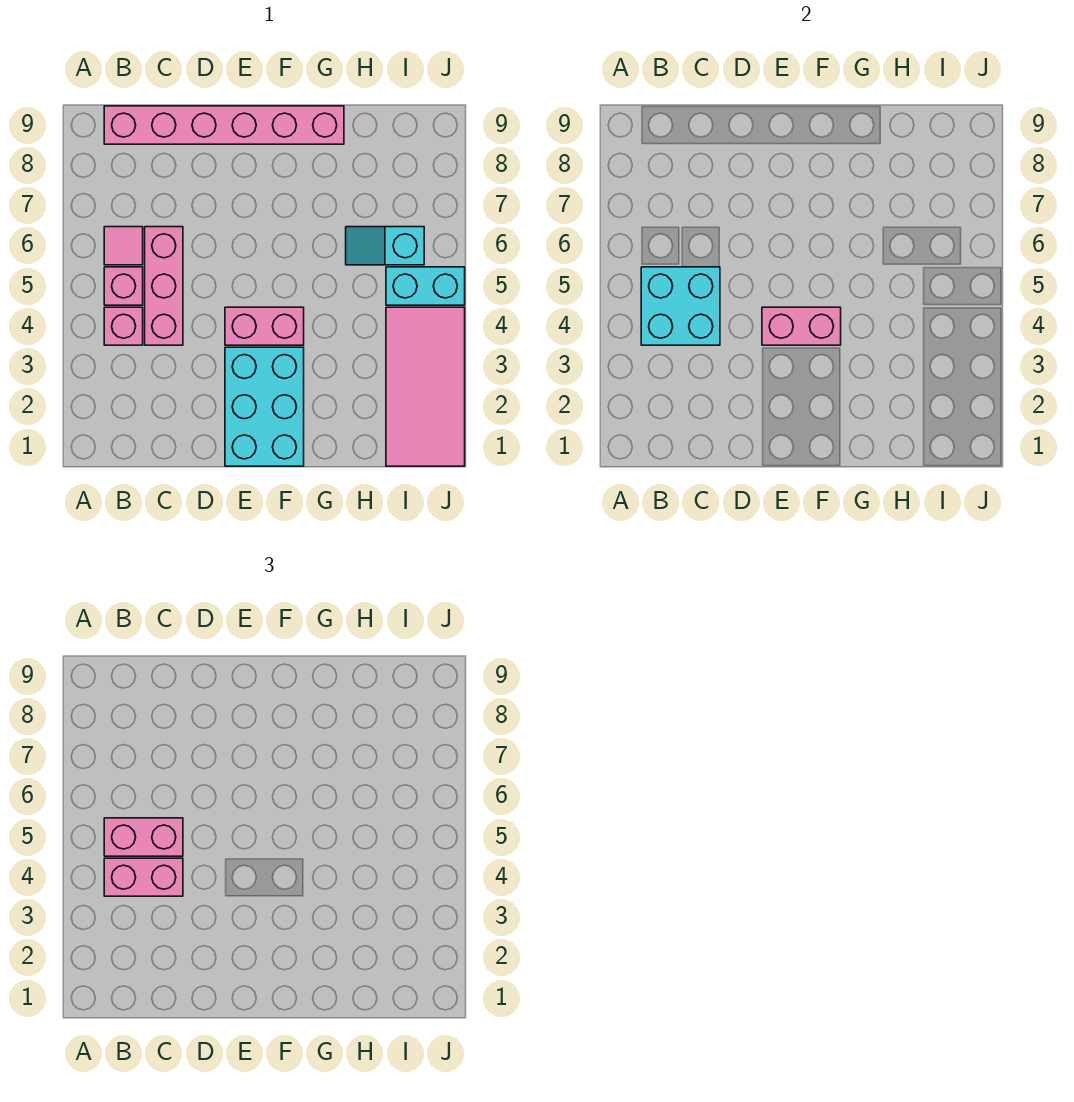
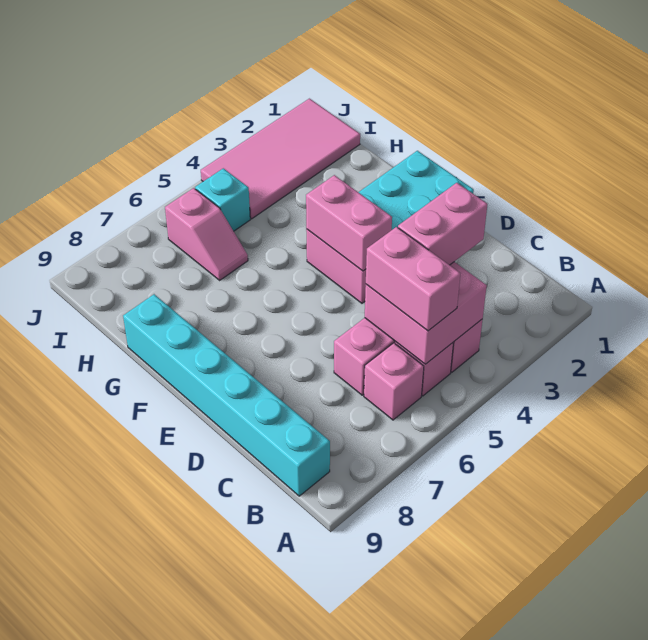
cyan brick B4:C5 level 2 -> pink brick B4:C5 level 2
pink brick B4:C4 level 3 -> pink brick C3:C4 level 3
pink tile B6 level 1 -> pink brick B6 level 1
pink brick B9:G9 level 1 -> cyan brick B9:G9 level 1
cyan slope H6:I6 level 1 top I -> pink slope H6:I6 level 1 top I
cyan brick I5:J5 level 1 -> cyan brick I5 level 1

